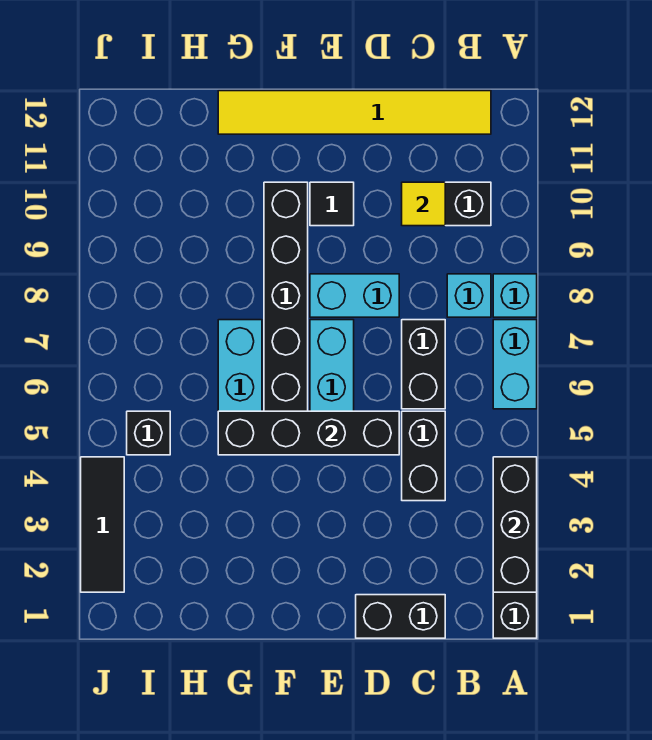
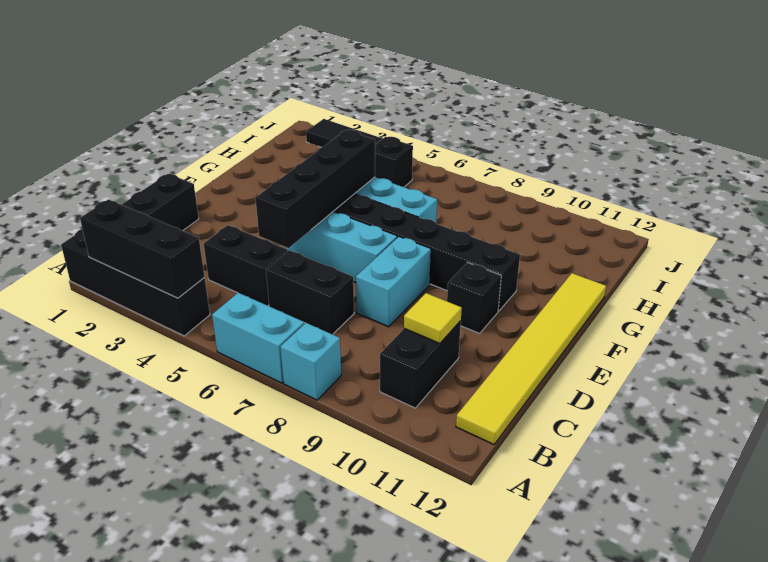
cyan brick B8 level 1 -> none
black tile E10 level 1 -> black brick E10 level 1

